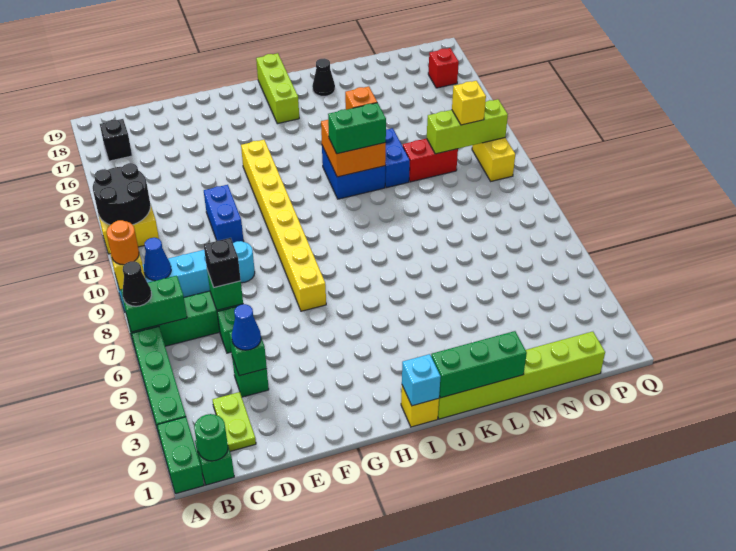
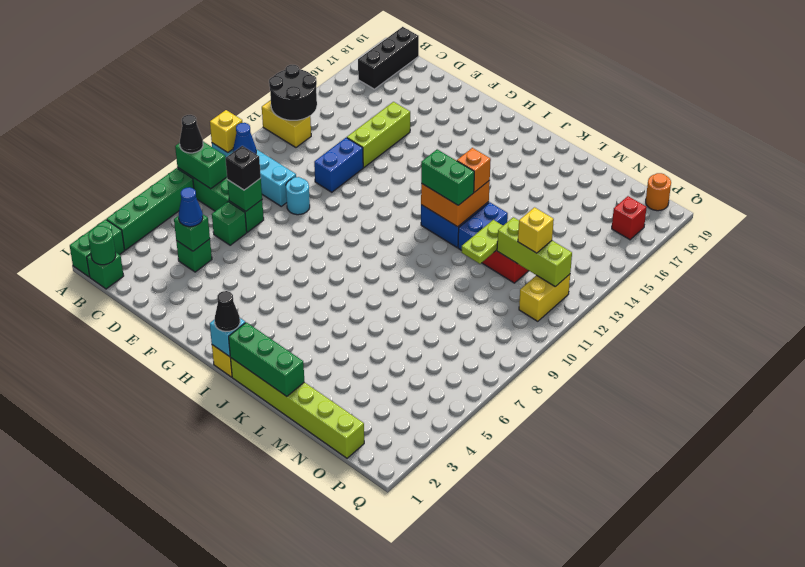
orange round brick A9 level 3 -> orange round brick P19 level 1
black brick B17 level 1 -> black brick B17:B19 level 1
lime plate C2:C3 level 1 -> lime plate M11:M12 level 2
yellow brick G7:G14 level 1 -> none
lime brick I17:I19 level 1 -> lime brick E13:E15 level 1
black cone K18 level 1 -> black cone I1 level 3

